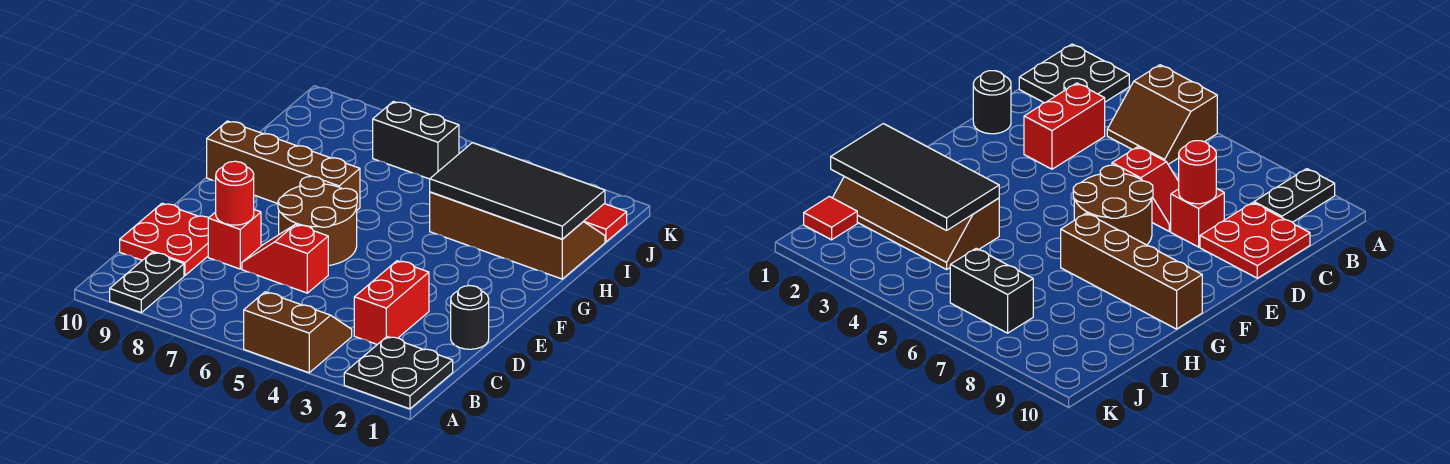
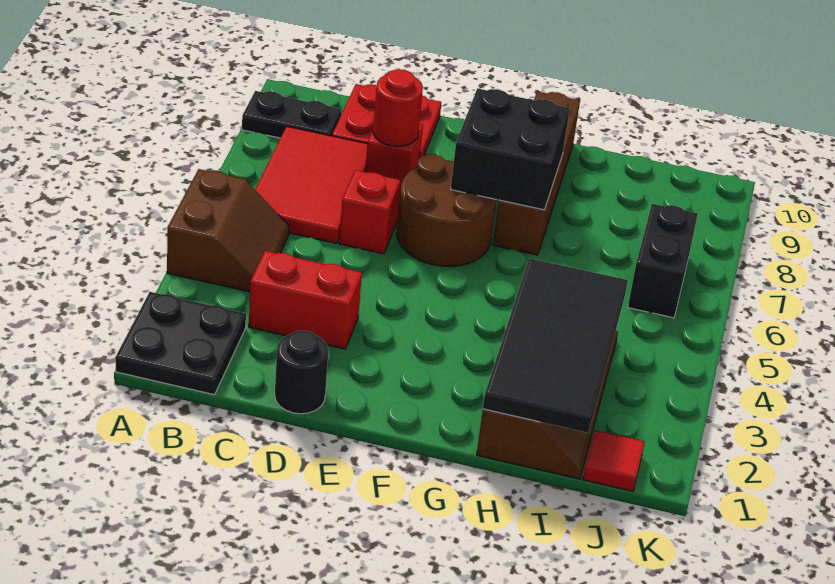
none -> red tile B6:C8 level 1
none -> black brick F7:G8 level 2

